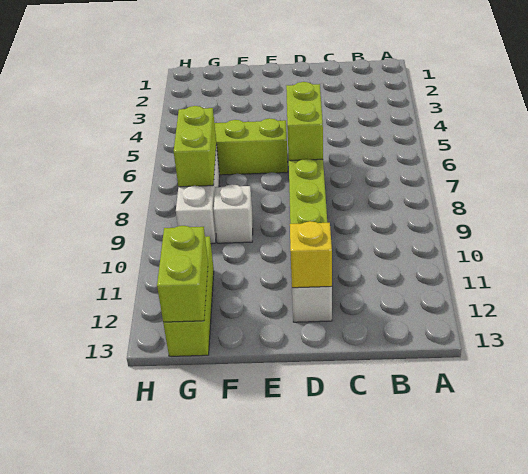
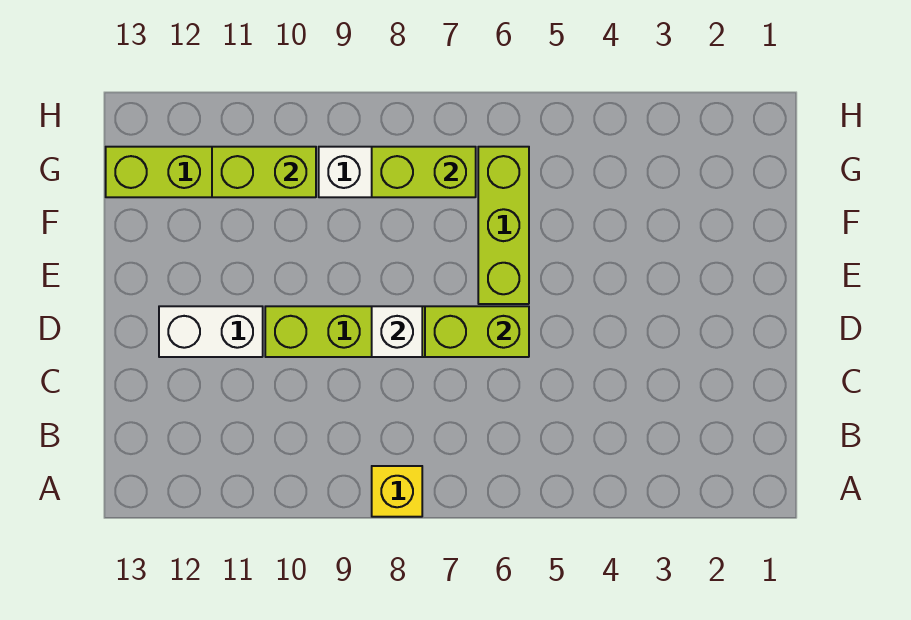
yellow brick D12 level 2 -> yellow brick A8 level 1
white brick F9 level 1 -> white brick D8 level 2
lime brick G12:G13 level 2 -> lime brick G10:G11 level 2

